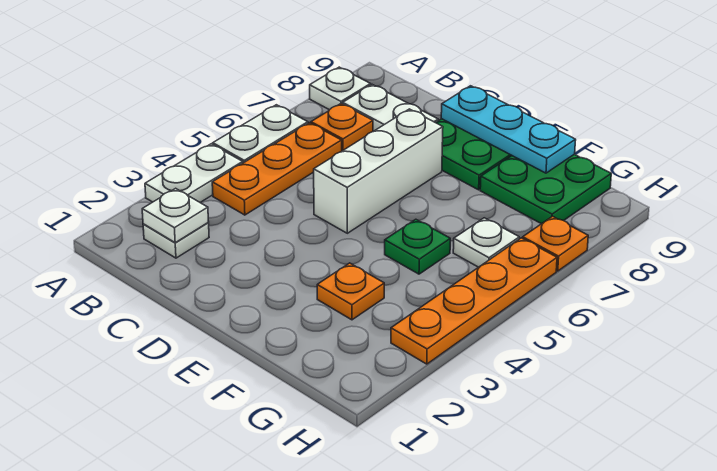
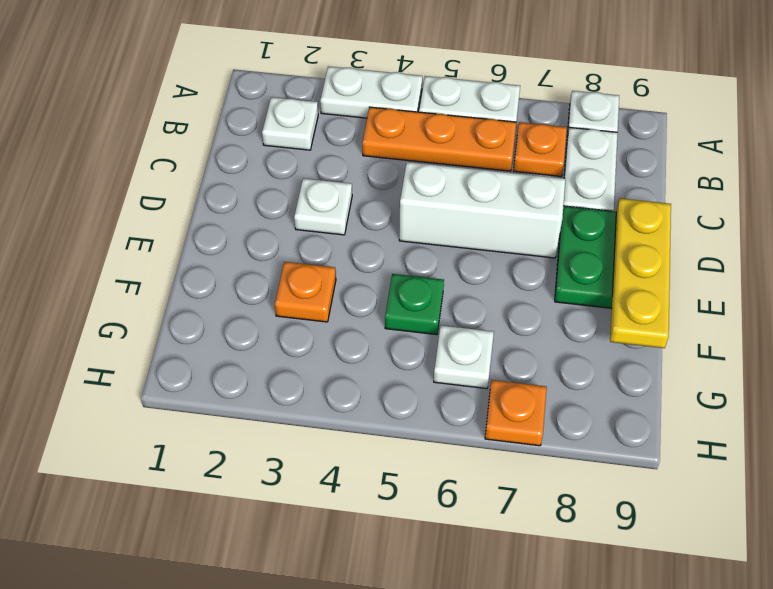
white plate B2 level 2 -> white plate D3 level 1
cyan plate D9:F9 level 2 -> yellow plate D9:F9 level 2
green plate F8:G9 level 1 -> none
orange plate H3:H6 level 1 -> none

